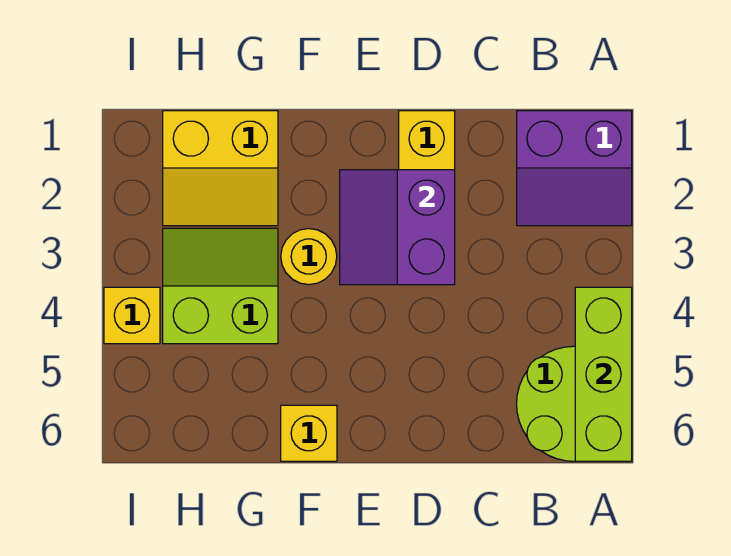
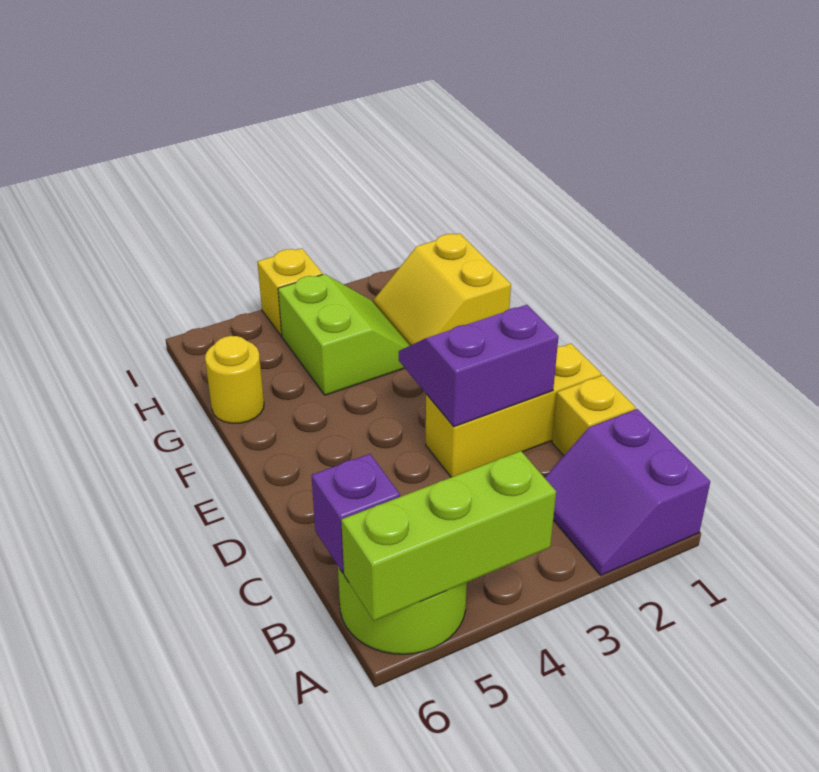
none -> purple brick B6 level 2
yellow round brick F3 level 1 -> yellow round brick G6 level 1
yellow brick F6 level 1 -> yellow brick C1 level 1

